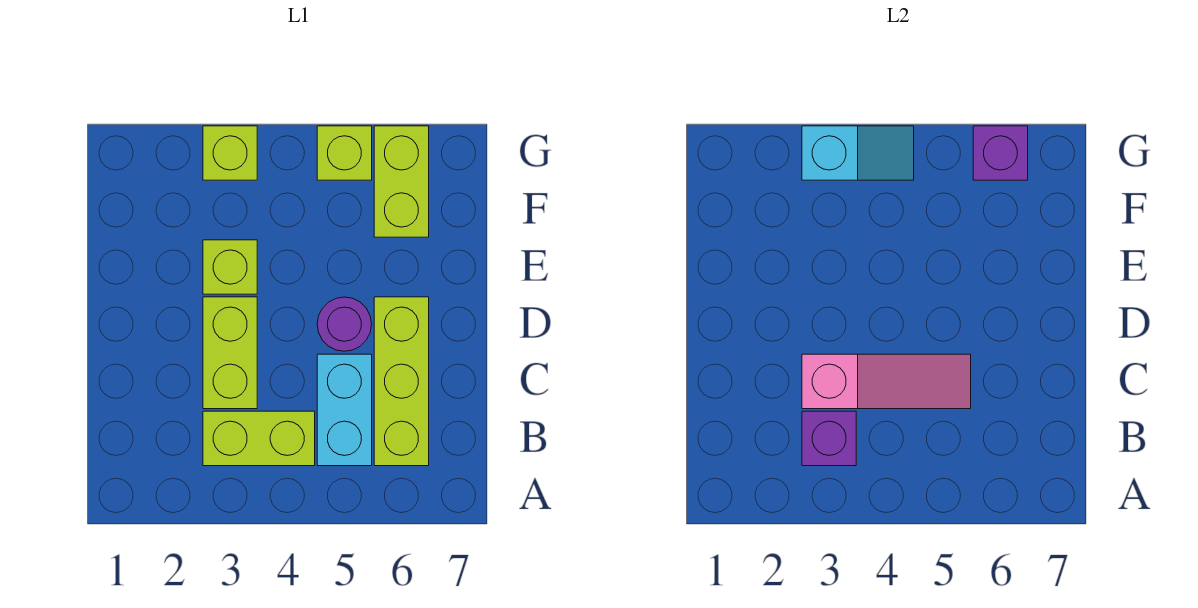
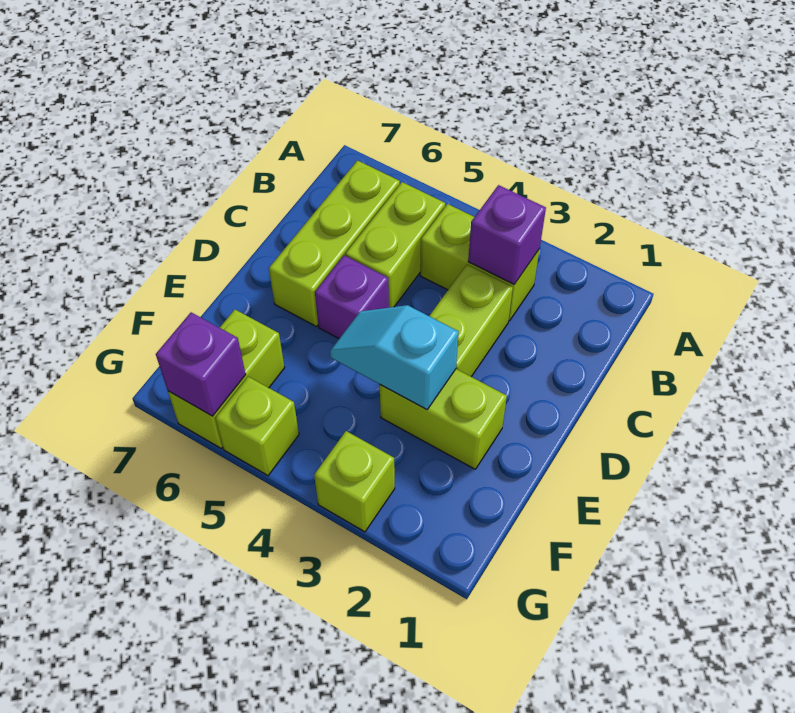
cyan brick B5:C5 level 1 -> lime brick B5:C5 level 1
pink slope C3:C5 level 2 top 3 -> none
purple round brick D5 level 1 -> purple brick D5 level 1
lime brick E3 level 1 -> lime brick E2:E3 level 1
cyan slope G3:G4 level 2 top 3 -> cyan slope E3:E4 level 2 top 3

